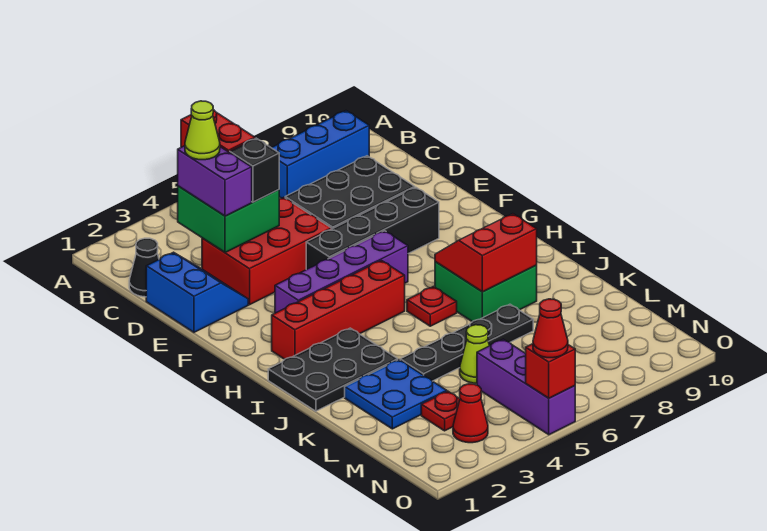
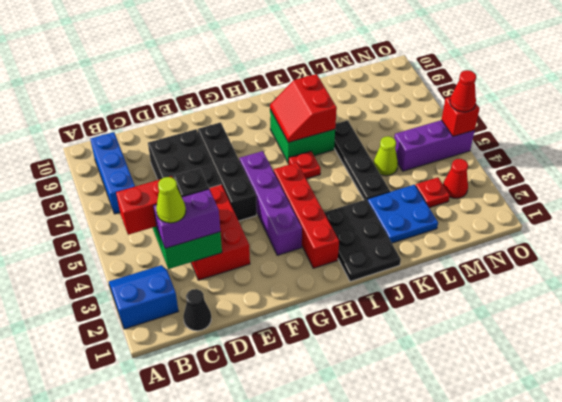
blue slope D1:E2 level 1 top 1 -> blue slope A2:B3 level 1 top 2

